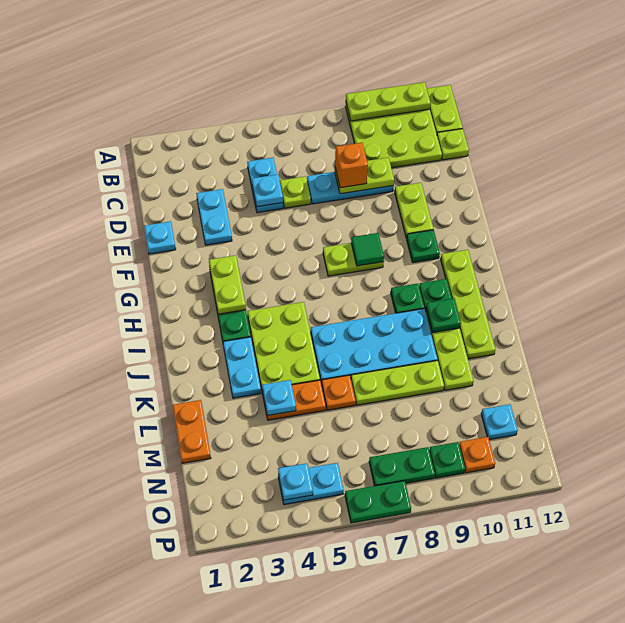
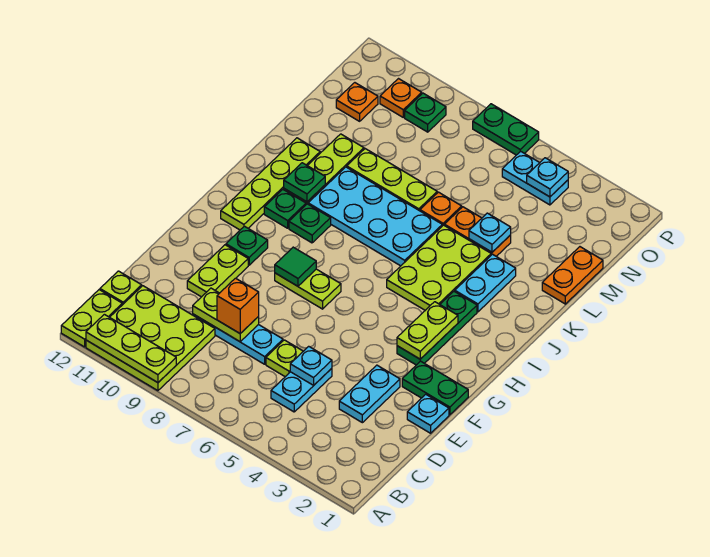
cyan plate N11 level 1 -> orange plate N11 level 1
green plate O7:O8 level 1 -> green plate F1:F2 level 1

